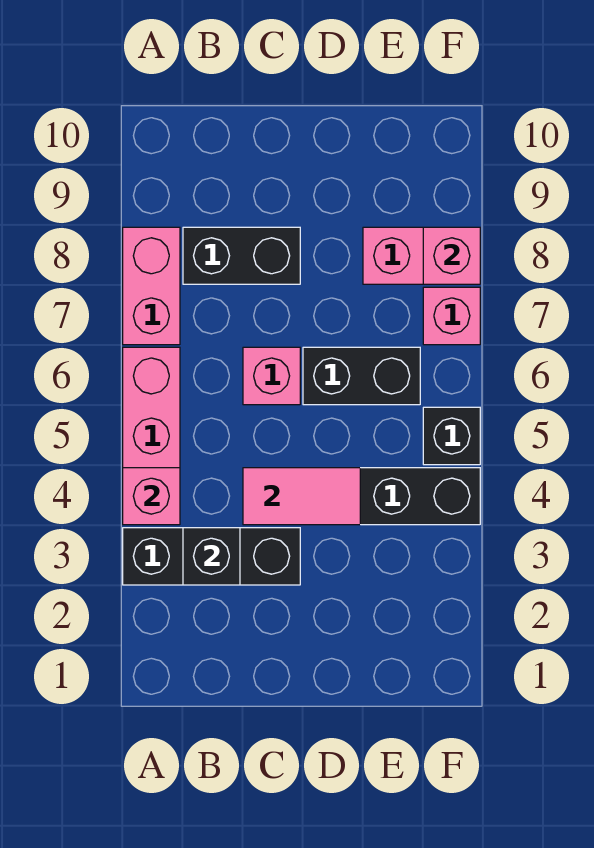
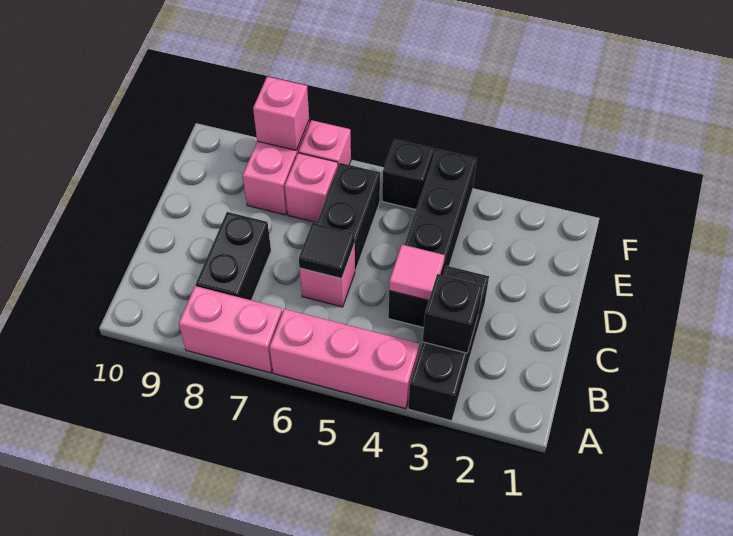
pink brick A4 level 2 -> pink brick E7 level 1
pink tile C4:D4 level 2 -> pink tile C4 level 2
none -> black tile C6 level 2

